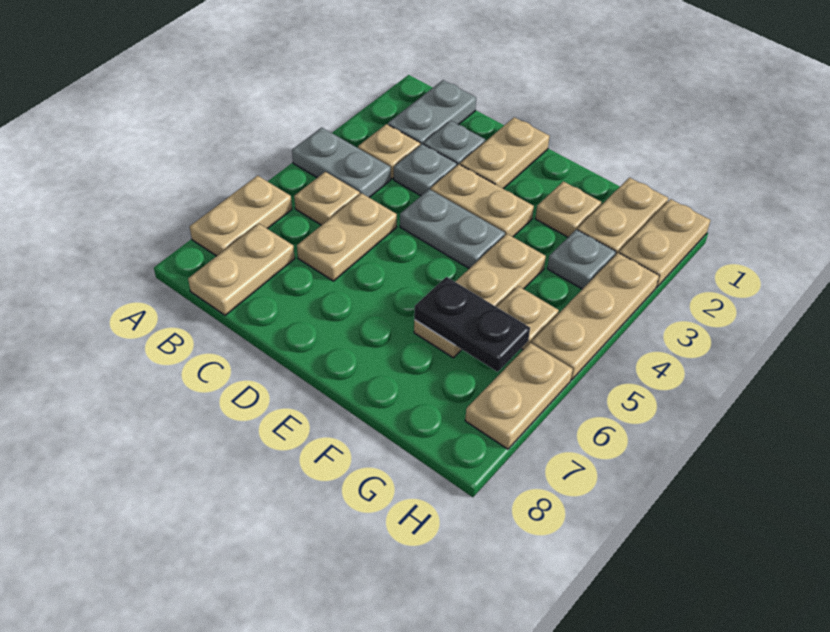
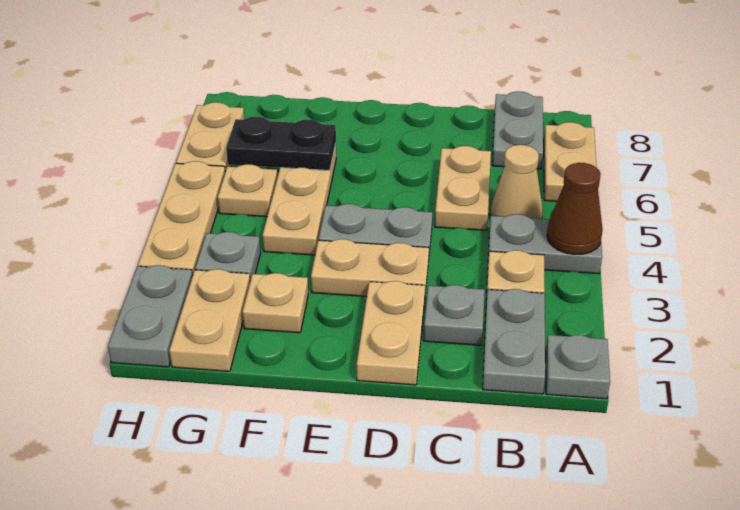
none -> brown cone A4 level 2
tan plate B5 level 1 -> tan cone B5 level 1
tan plate B7:B8 level 1 -> grey plate B7:B8 level 1
grey plate C3 level 1 -> grey plate A1 level 1
tan plate H1:H2 level 1 -> grey plate H1:H2 level 1

